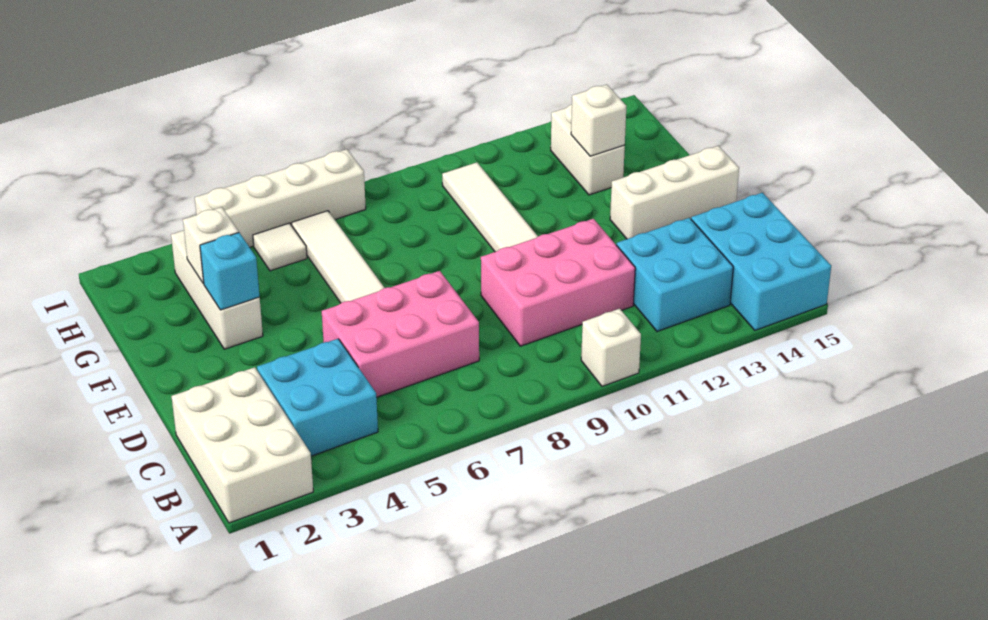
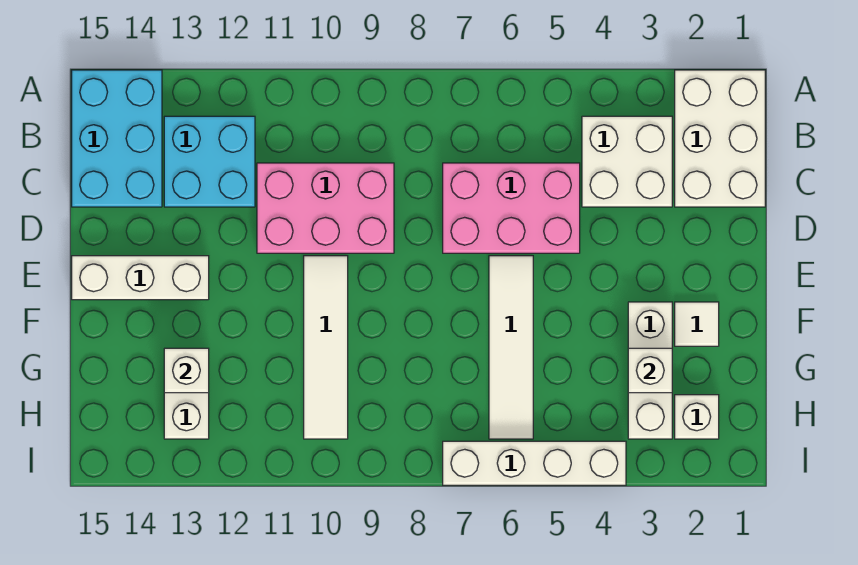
white brick A10 level 1 -> white brick H2 level 1
cyan brick B3:C4 level 1 -> white brick B3:C4 level 1
cyan brick F3 level 2 -> none
white tile H5 level 1 -> white tile F2 level 1

